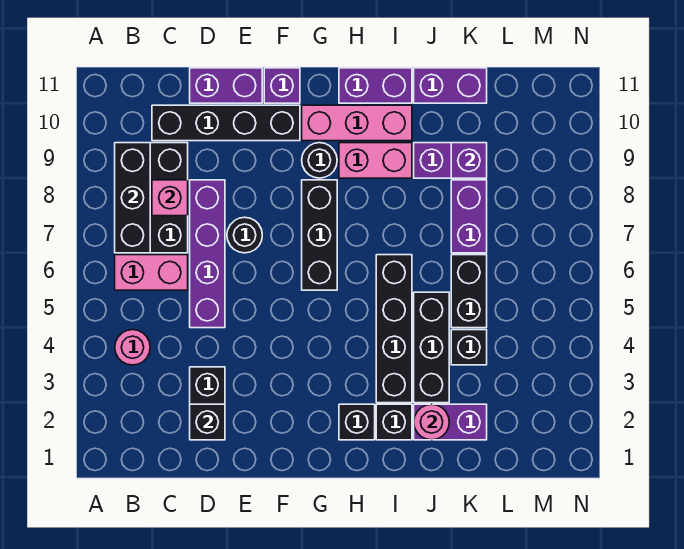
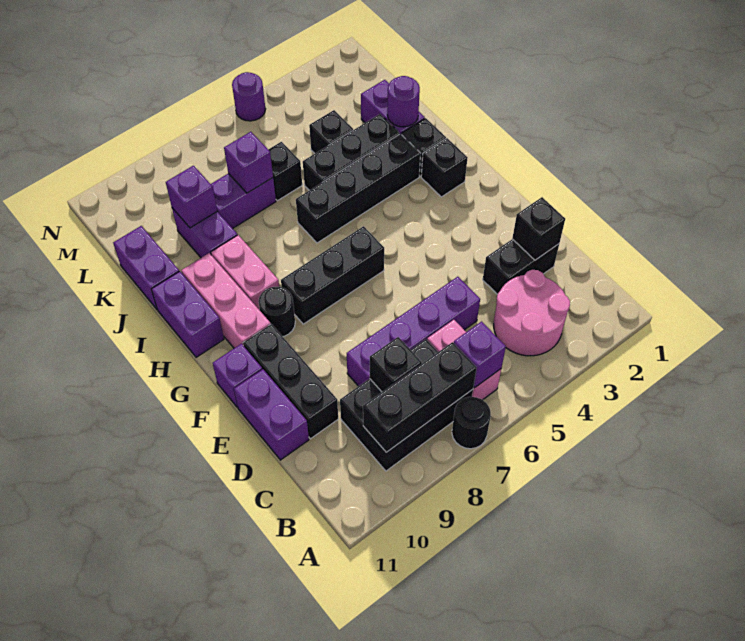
pink round brick B4 level 1 -> pink round brick B3:C4 level 1
none -> purple brick B6 level 2
pink brick C8 level 2 -> black brick C8 level 2
black brick C10:F10 level 1 -> black brick D10:F10 level 1
black round brick E7 level 1 -> black round brick A7 level 1
pink round brick J2 level 2 -> purple round brick J2 level 2
black brick K5:K6 level 1 -> black brick K6 level 1
none -> purple brick K7 level 2
none -> purple round brick N5 level 1

